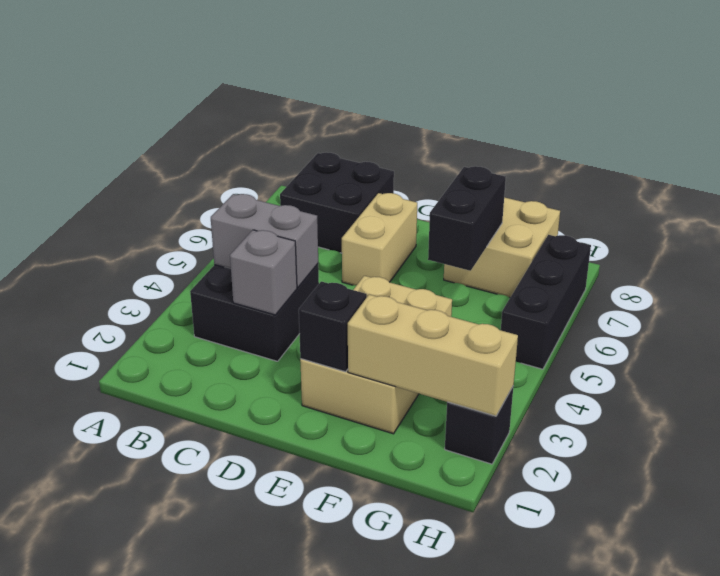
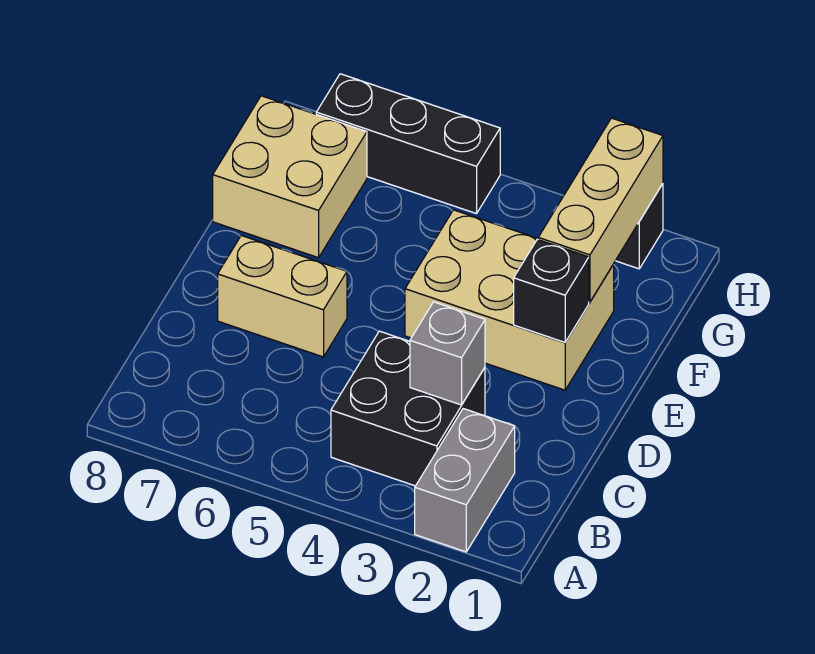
grey brick B4:C4 level 2 -> grey brick A2:B2 level 1
black brick B7:C8 level 1 -> none
black brick F6:F7 level 2 -> none

